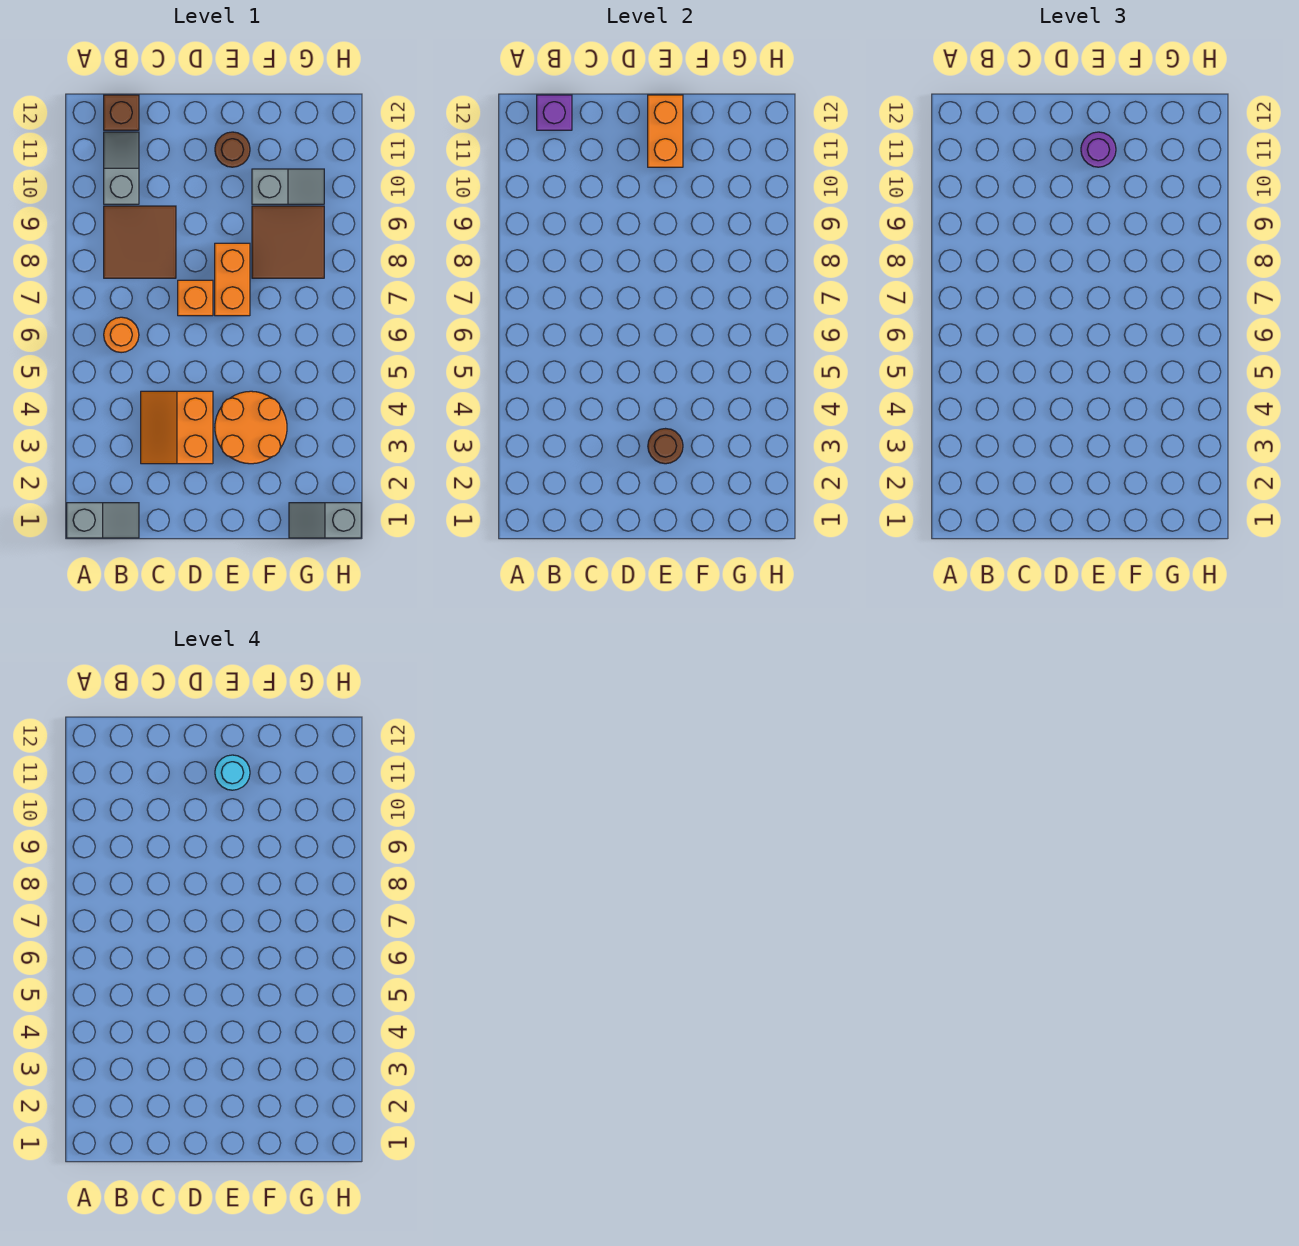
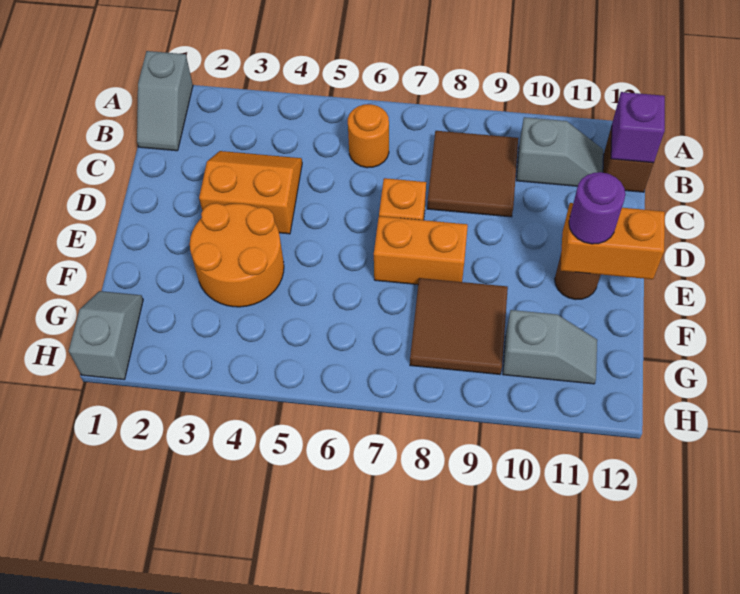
brown round brick E3 level 2 -> none
cyan round brick E11 level 4 -> none
grey slope F10:G10 level 1 top F -> grey slope G10:G11 level 1 top 10

